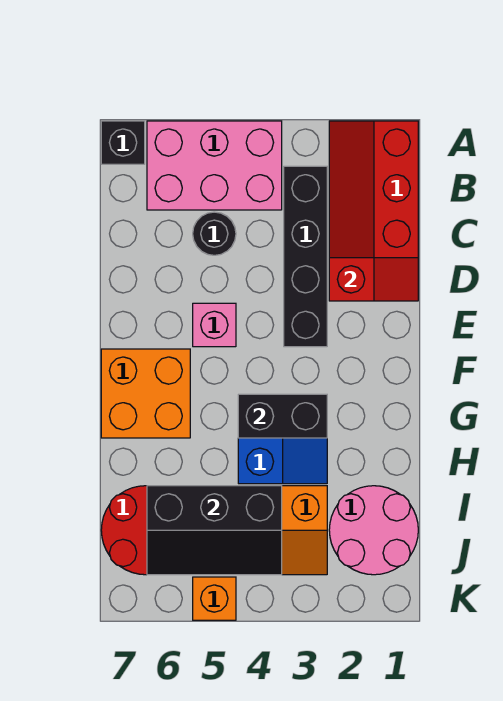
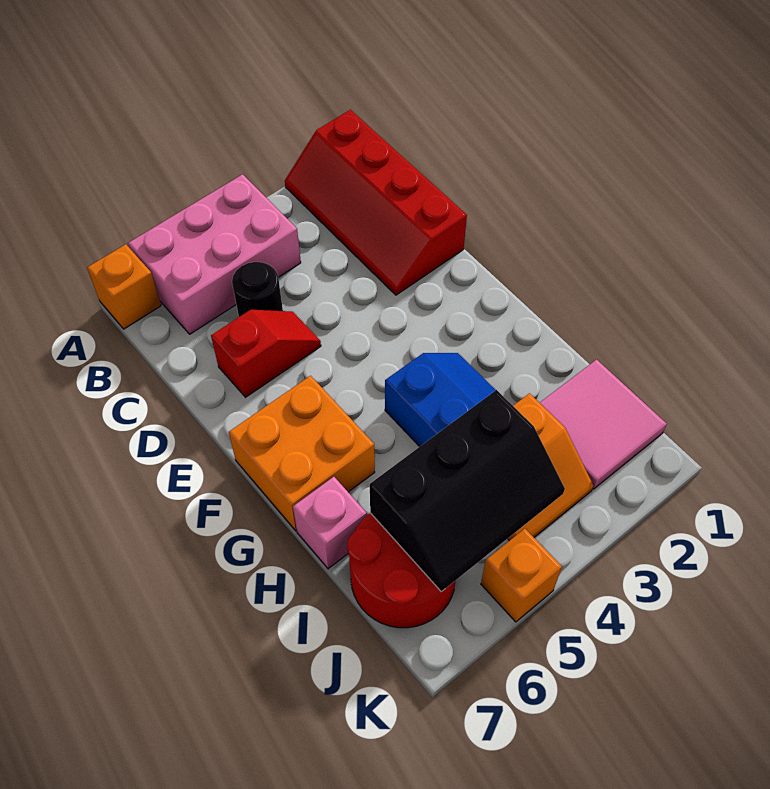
black brick A7 level 1 -> orange brick A7 level 1
black brick B3:E3 level 1 -> none
red slope D1:D2 level 2 top 2 -> red slope D5:D6 level 1 top 6
pink brick E5 level 1 -> pink brick H7 level 1
black brick G3:G4 level 2 -> none
pink round brick I1:J2 level 1 -> pink tile I1:J2 level 1

